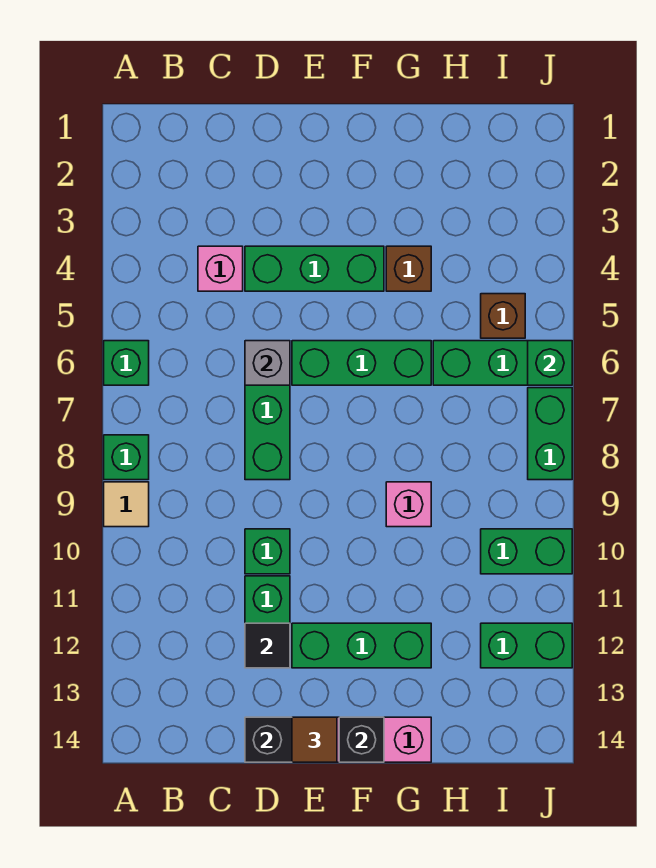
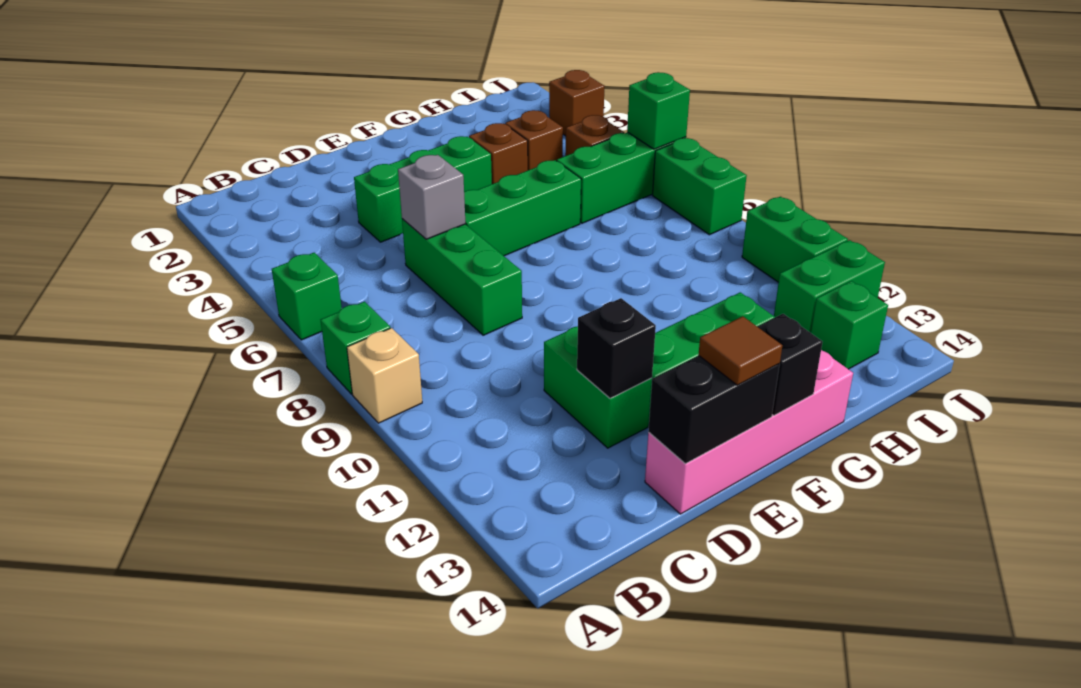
tan tile A9 level 1 -> tan brick A9 level 1
pink brick C4 level 1 -> none
green brick D10 level 1 -> green brick I13 level 1
black tile D12 level 2 -> black brick D12 level 2
pink brick G9 level 1 -> none
none -> brown brick H4 level 1
green brick I10:J10 level 1 -> green brick J10:J11 level 1
none -> brown brick J3 level 1

